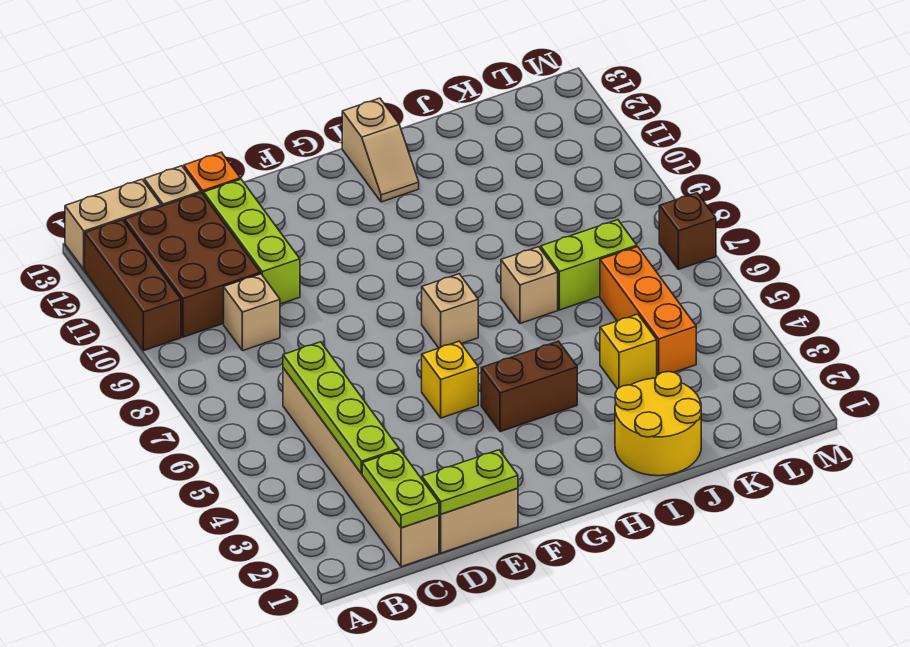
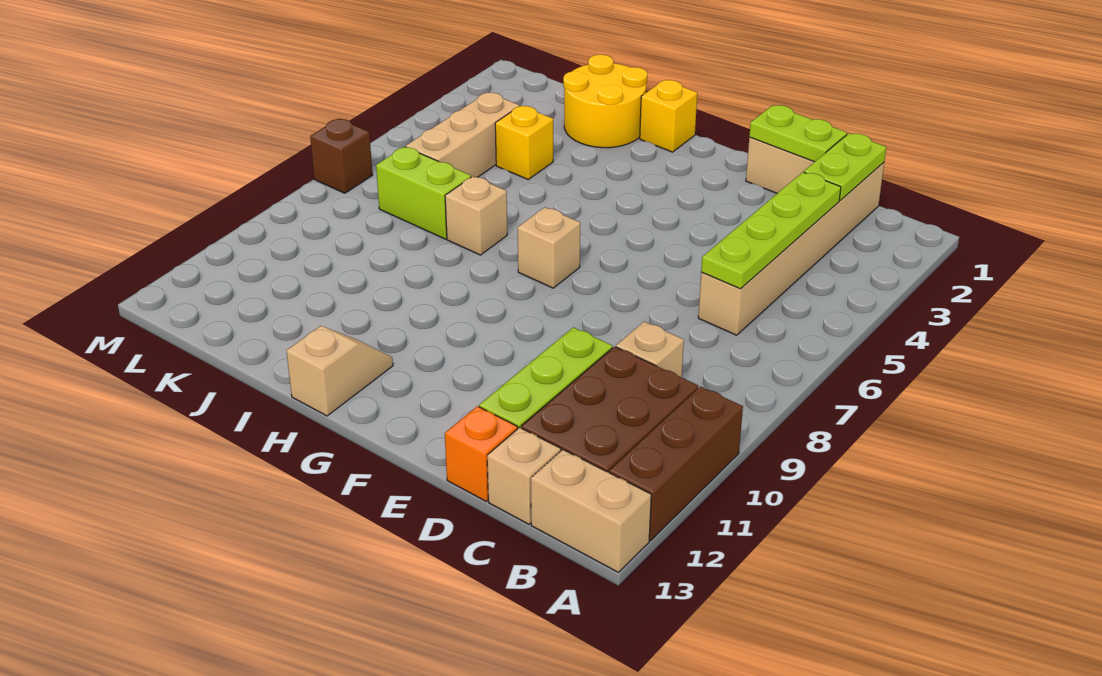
yellow brick F5 level 1 -> yellow brick H1 level 1
brown brick G4:H4 level 1 -> none
orange brick K4:K6 level 1 -> tan brick K4:K6 level 1

